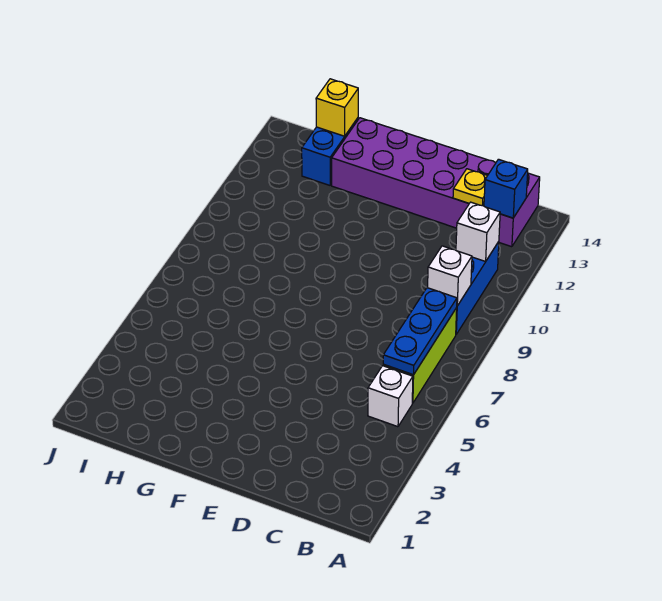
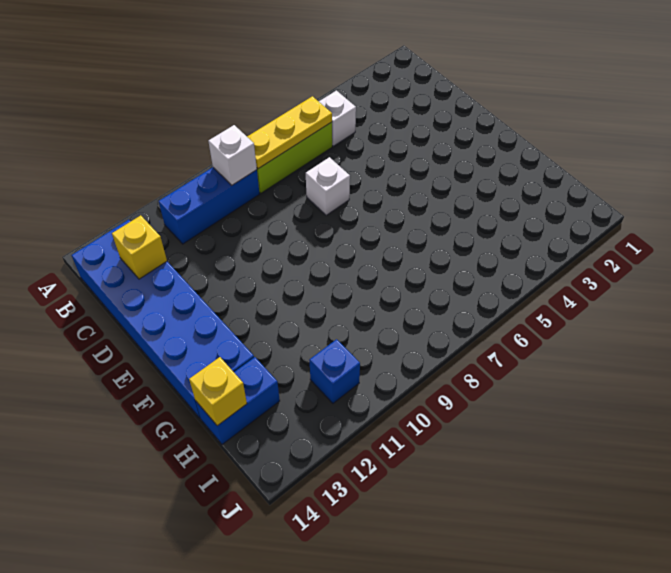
blue plate B6:B8 level 2 -> yellow plate B6:B8 level 2
white brick B11 level 2 -> white brick D7 level 1
purple brick B13:G14 level 1 -> blue brick B13:G14 level 1
blue brick B13 level 2 -> blue brick I11 level 1
yellow plate C13 level 2 -> yellow brick C13 level 2

